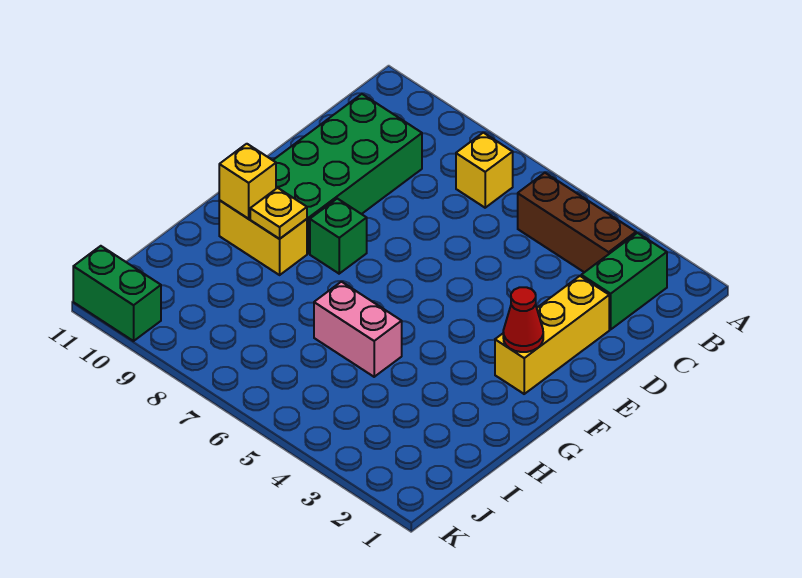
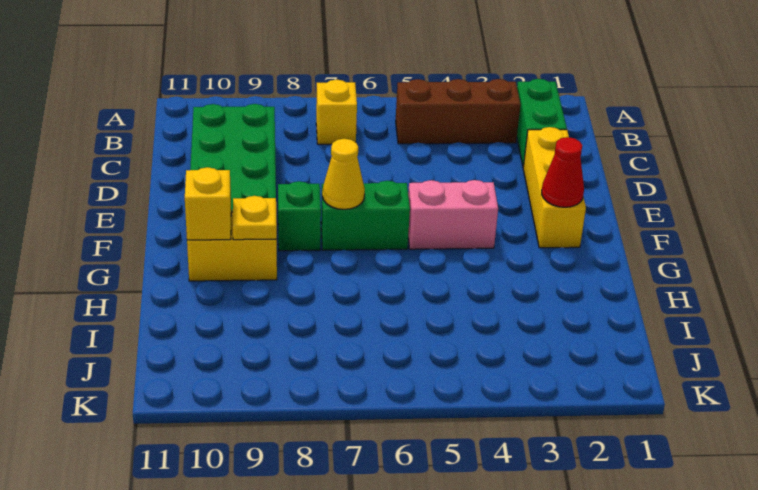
none -> yellow cone F7 level 2
pink brick H5:H6 level 1 -> pink brick F4:F5 level 1
green brick K10:K11 level 1 -> green brick F6:F7 level 1

